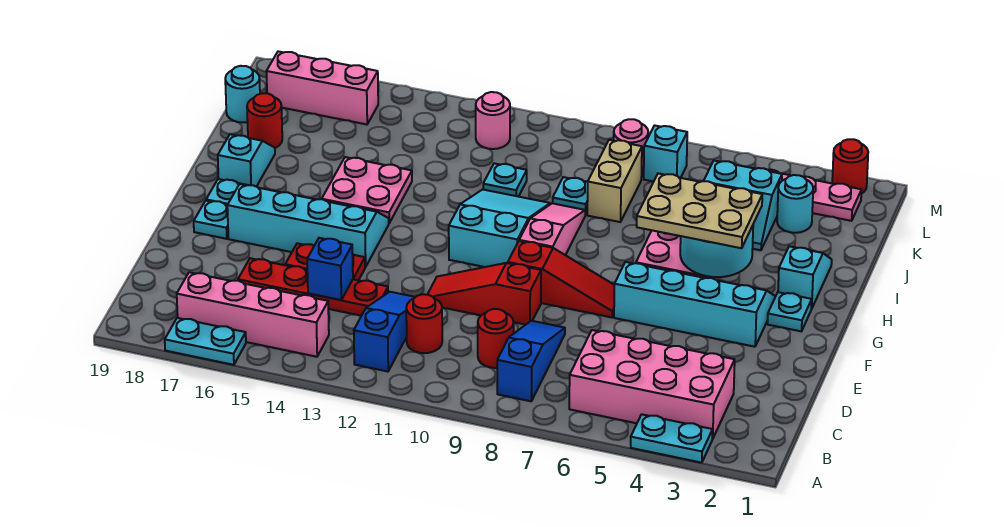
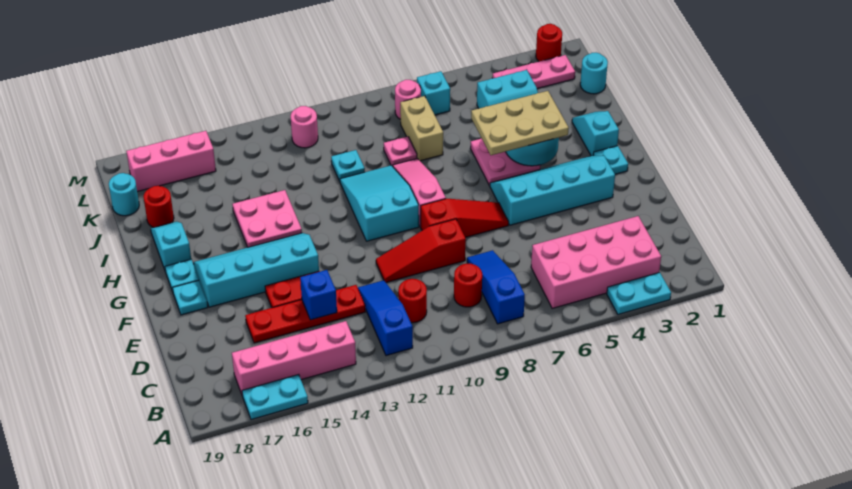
cyan plate J9 level 1 -> pink plate J9 level 1
cyan round brick K3 level 1 -> cyan round brick K1 level 1

